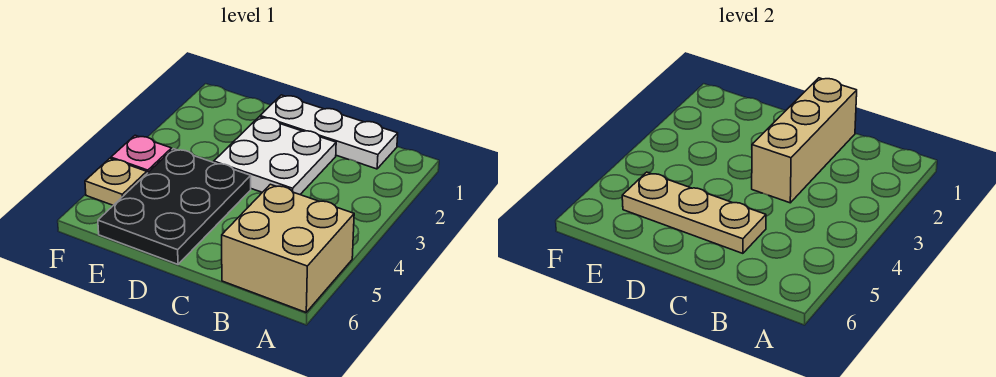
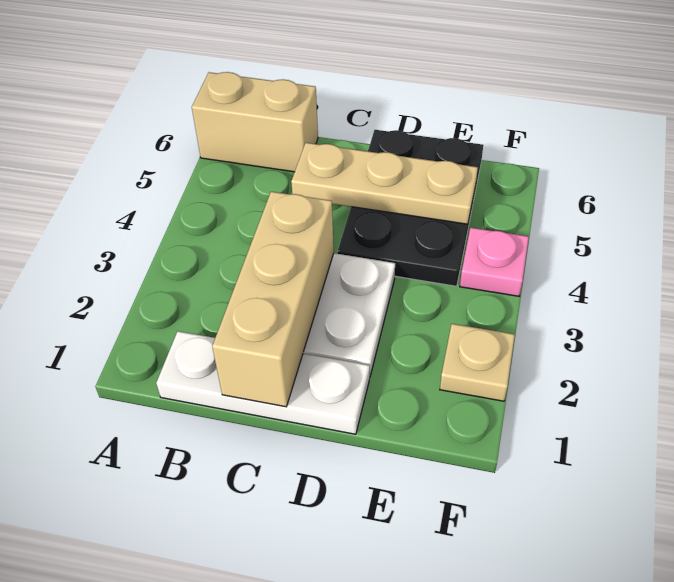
tan brick A5:B6 level 1 -> tan brick A6:B6 level 1
tan plate F5 level 1 -> tan plate F2 level 1

